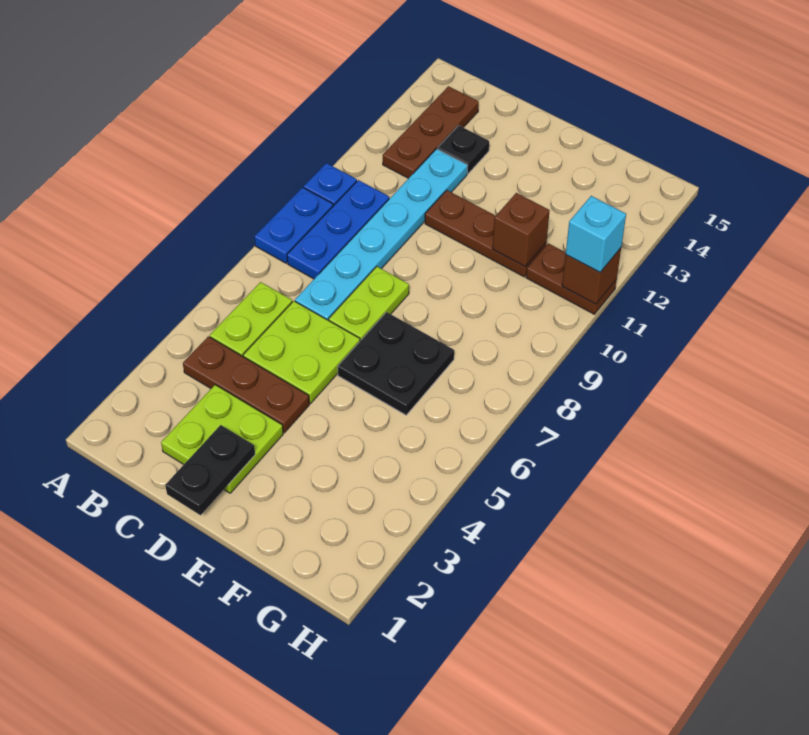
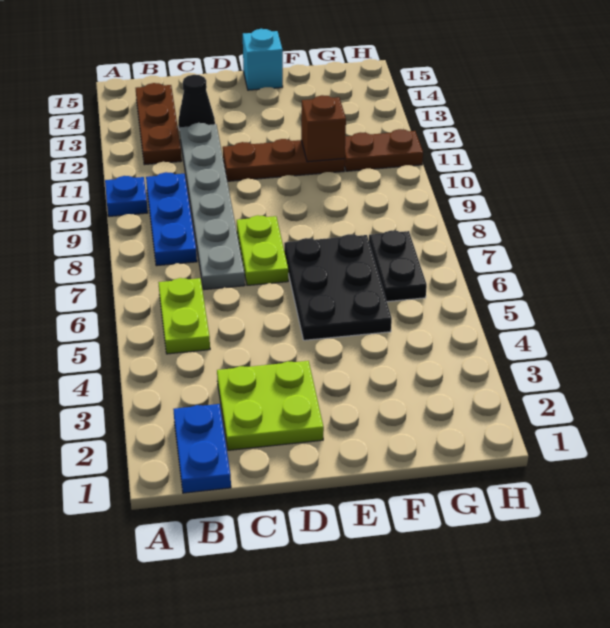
blue plate A8:A9 level 1 -> blue plate B1:B2 level 1
brown plate B4:D4 level 1 -> none
lime plate C5:D6 level 1 -> none
cyan plate C7:C12 level 1 -> grey plate C7:C12 level 1
black plate C13 level 1 -> black cone C13 level 1
black plate D1:D2 level 2 -> black plate G6:G7 level 1
black plate E6:F7 level 1 -> black plate E5:F7 level 1
brown brick H11 level 2 -> none
cyan brick H11 level 3 -> cyan brick E15 level 1

